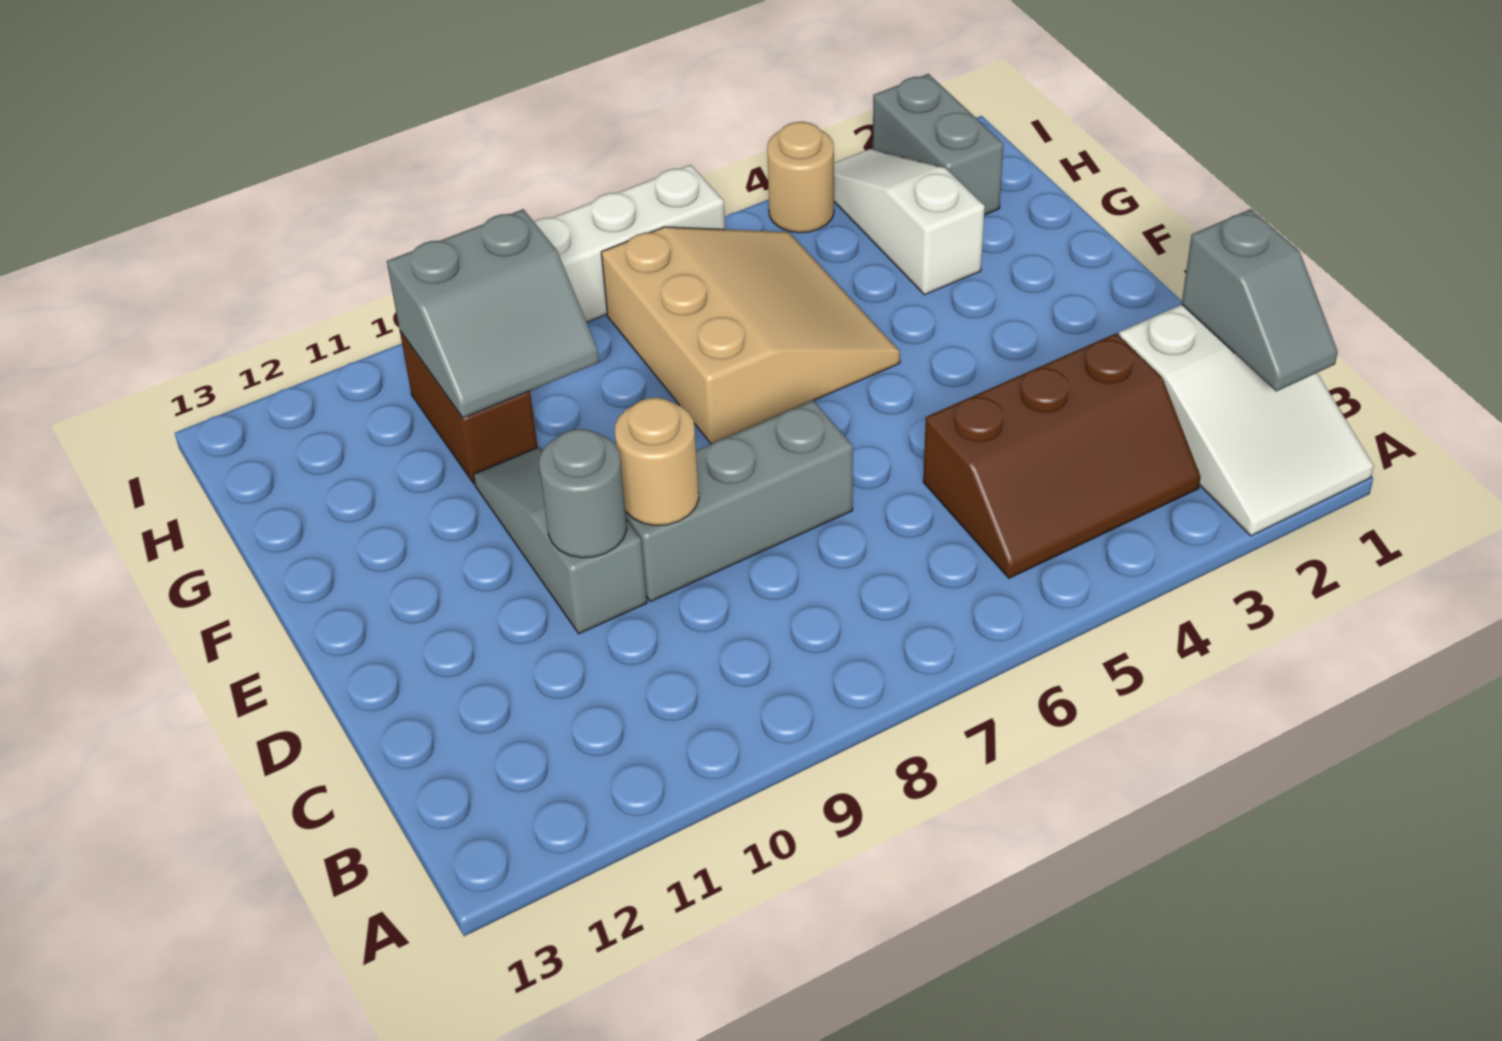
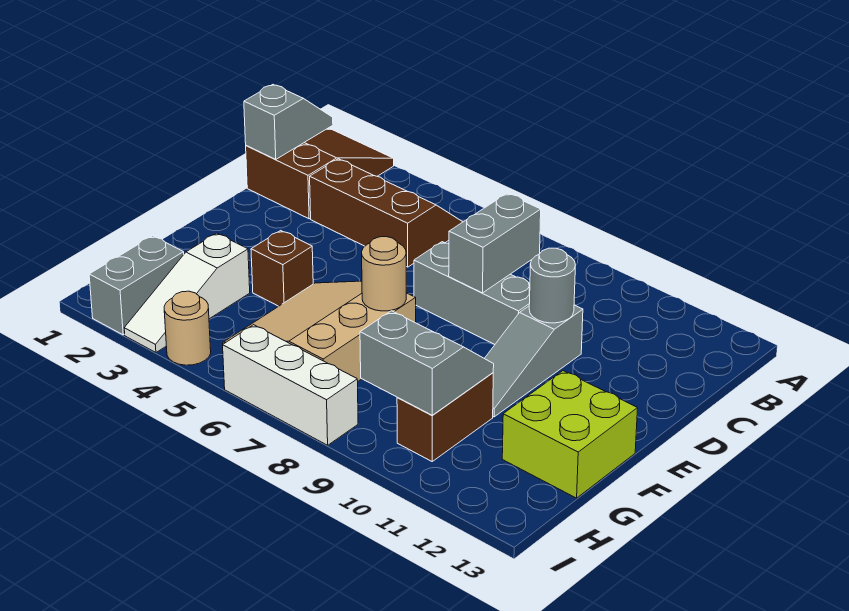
white slope A1:C2 level 1 top C -> brown slope A1:C2 level 1 top C
none -> grey brick C8:D8 level 2
tan round brick D9 level 2 -> tan round brick F7 level 2
none -> brown brick F4 level 1
none -> lime brick F12:G13 level 1

